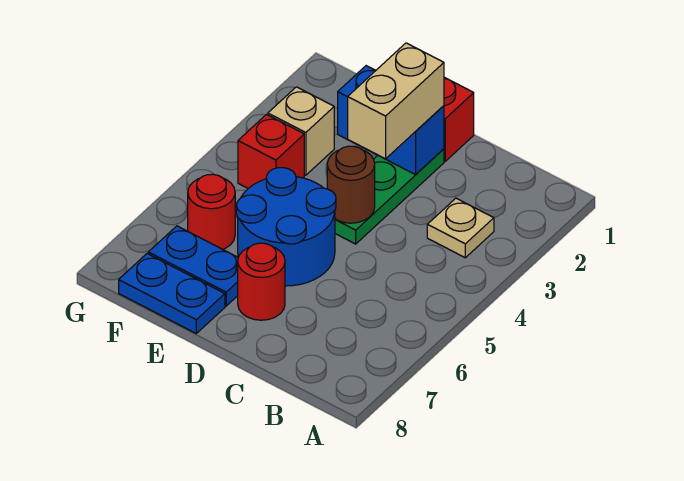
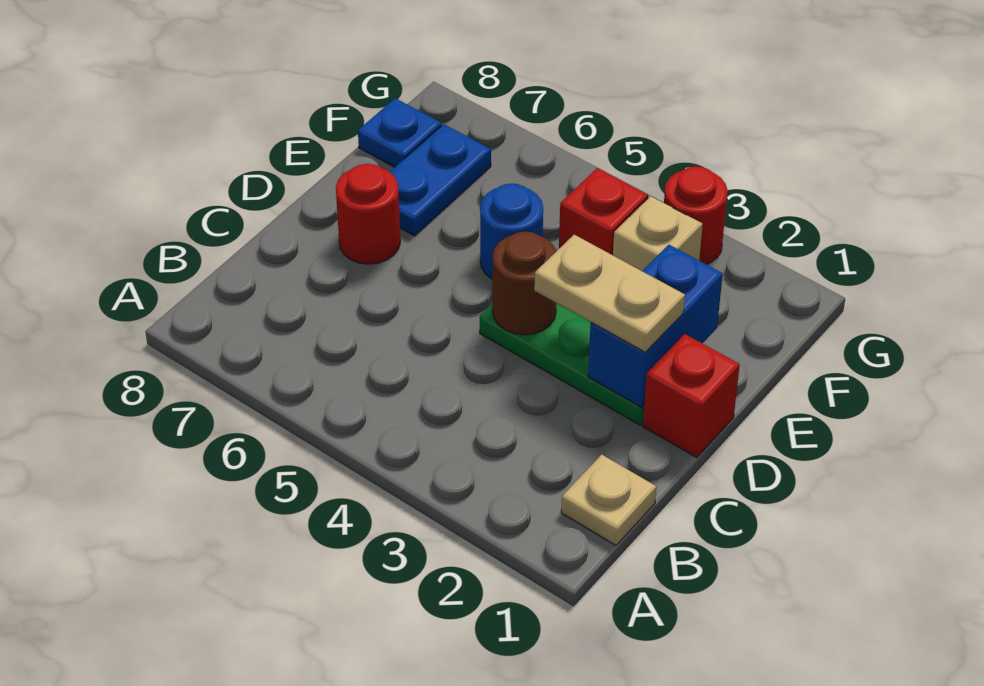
tan plate B3 level 1 -> tan plate B1 level 1
tan brick D2:D3 level 3 -> tan plate D2:D3 level 3
blue round brick D5:E6 level 1 -> blue round brick E5 level 1
blue plate E8:F8 level 1 -> blue plate F8 level 1
red round brick F6 level 1 -> red round brick G3 level 1

